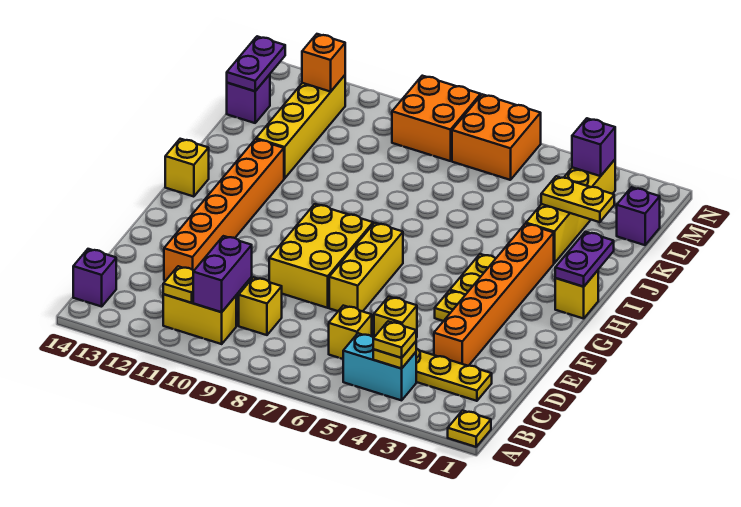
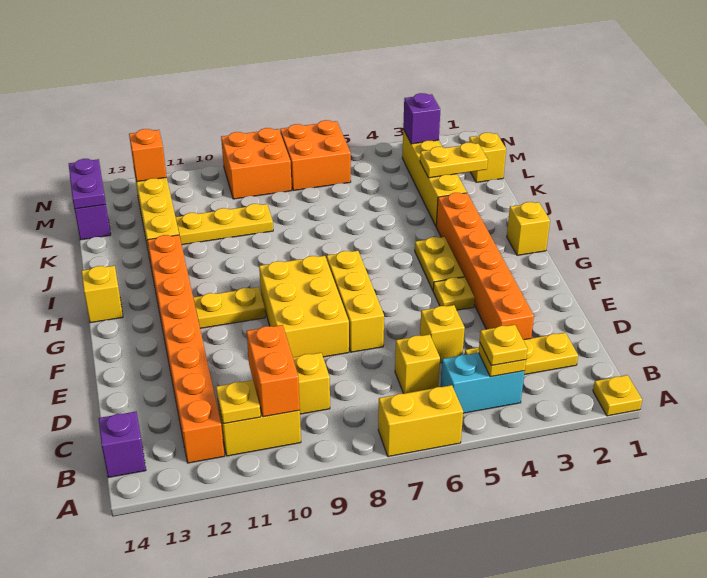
none -> yellow brick A6:A7 level 1
purple brick B10:C10 level 2 -> orange brick B10:C10 level 2
orange brick D12:I12 level 1 -> orange brick B12:I12 level 1
none -> yellow plate G10:G11 level 1
purple plate H1:I1 level 2 -> none
none -> yellow plate K9:K11 level 1
purple brick L1 level 1 -> yellow brick L1 level 1

